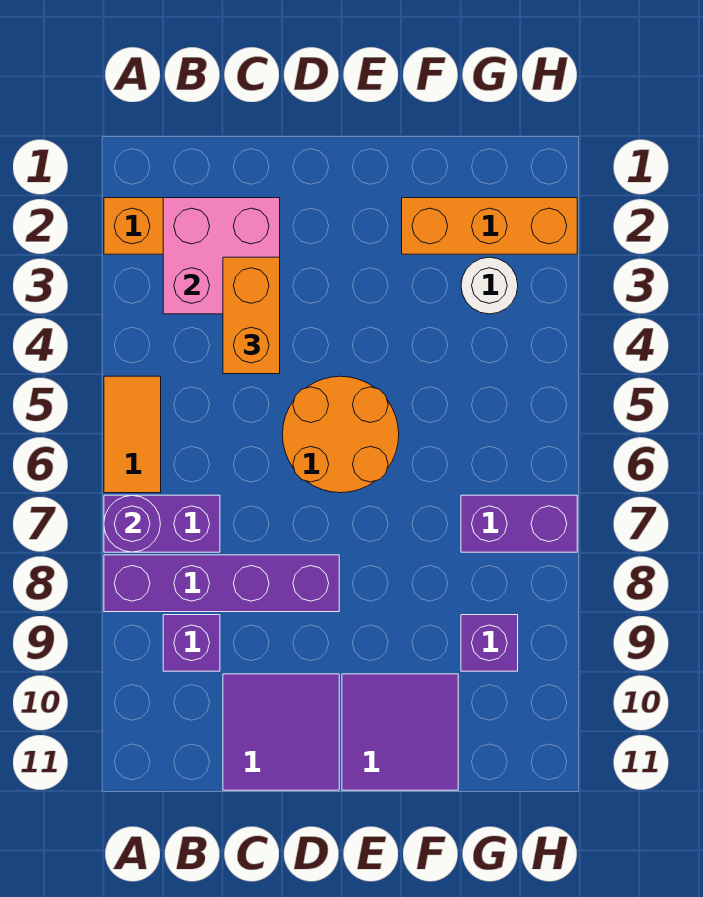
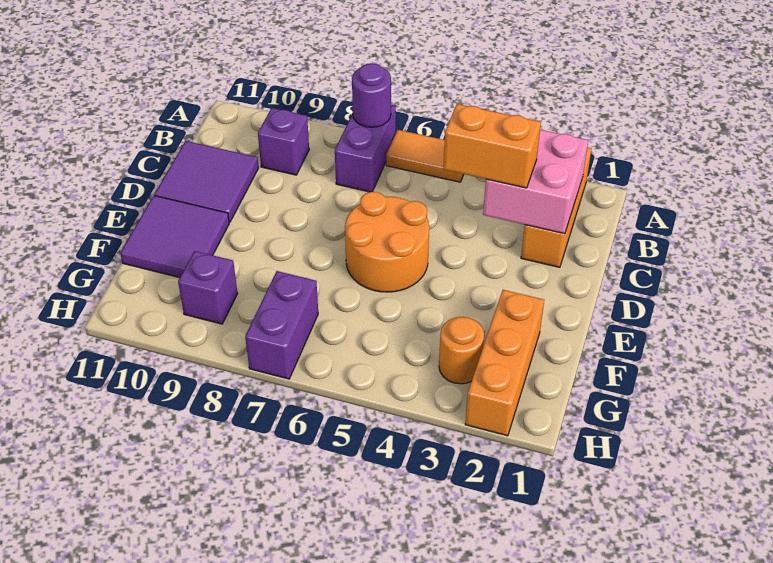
purple brick A8:D8 level 1 -> none
white round brick G3 level 1 -> orange round brick G3 level 1

